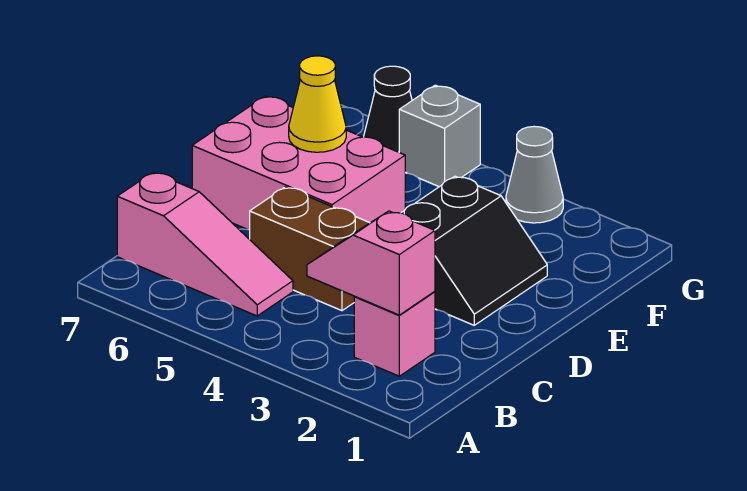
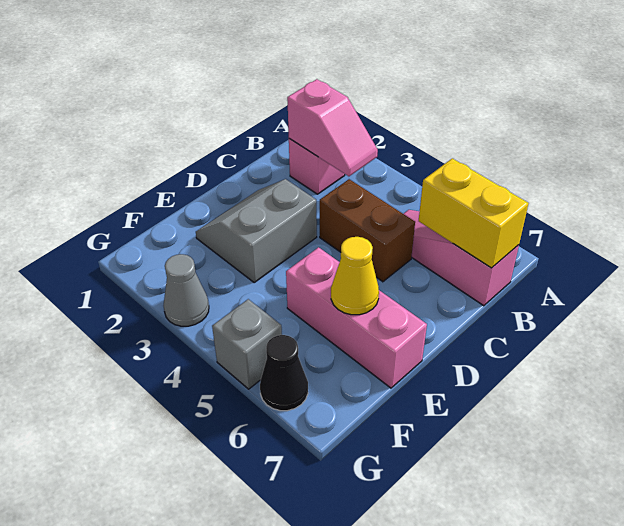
none -> yellow brick B6:B7 level 2
black slope D2:E3 level 1 top 3 -> grey slope D2:E3 level 1 top 3
pink brick D5:E7 level 1 -> pink brick E5:E7 level 1

